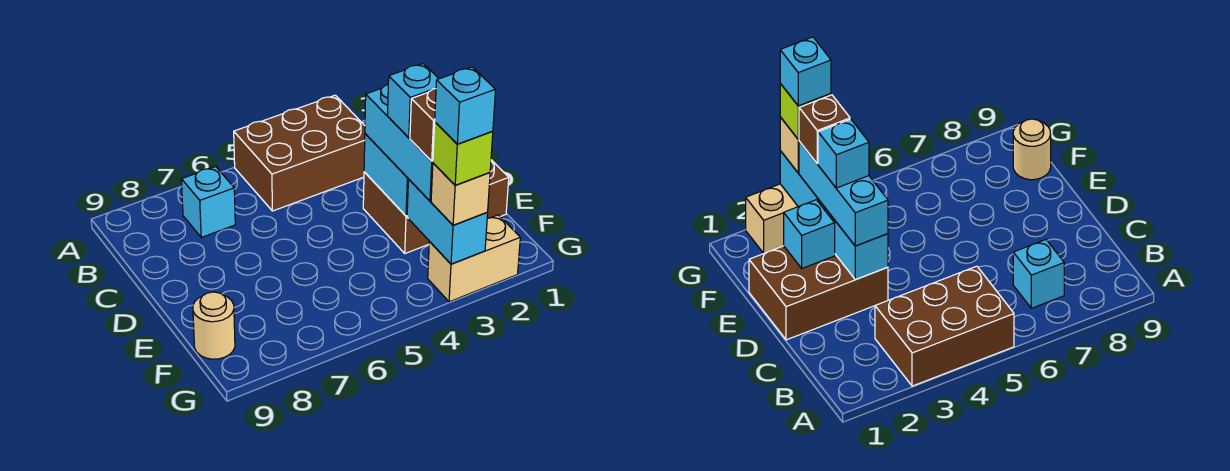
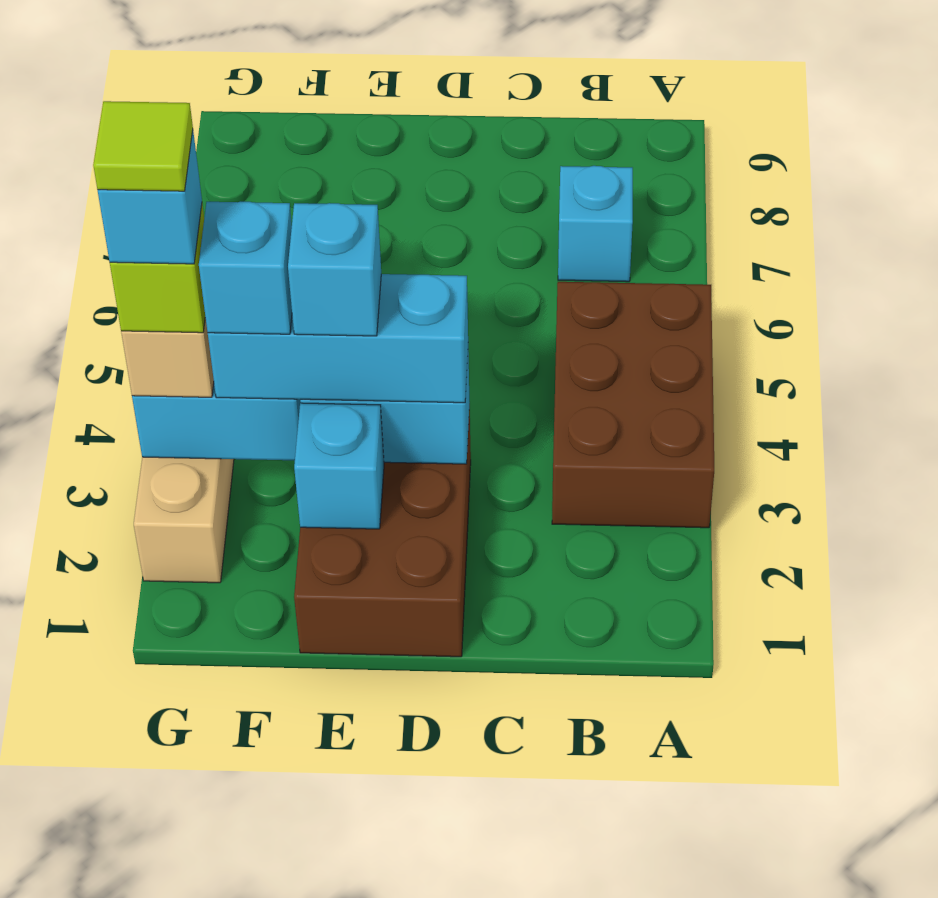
brown brick F3 level 4 -> cyan brick F3 level 4
tan round brick F9 level 1 -> none
none -> lime tile G3 level 6

